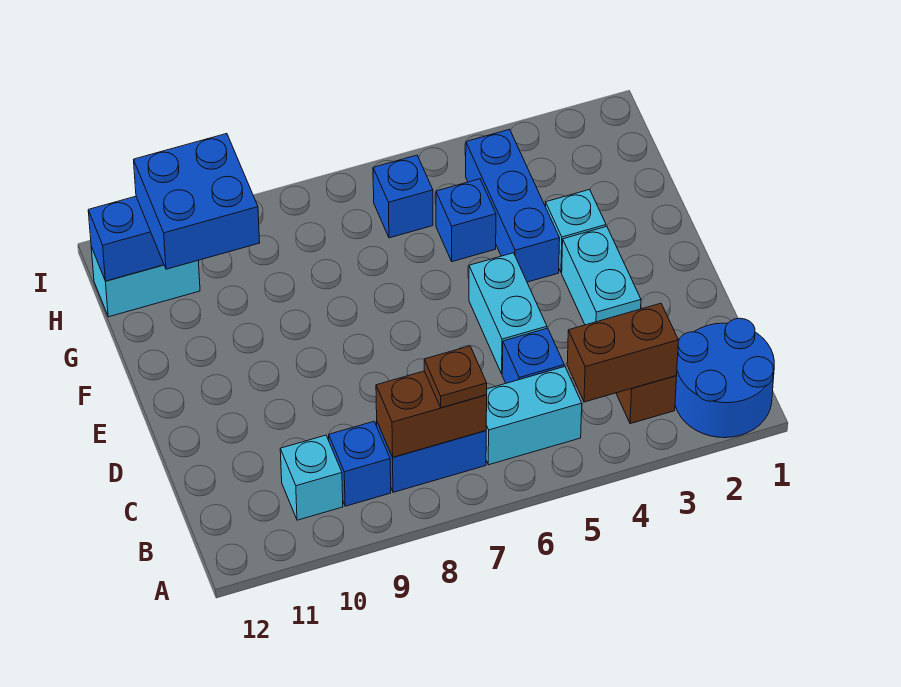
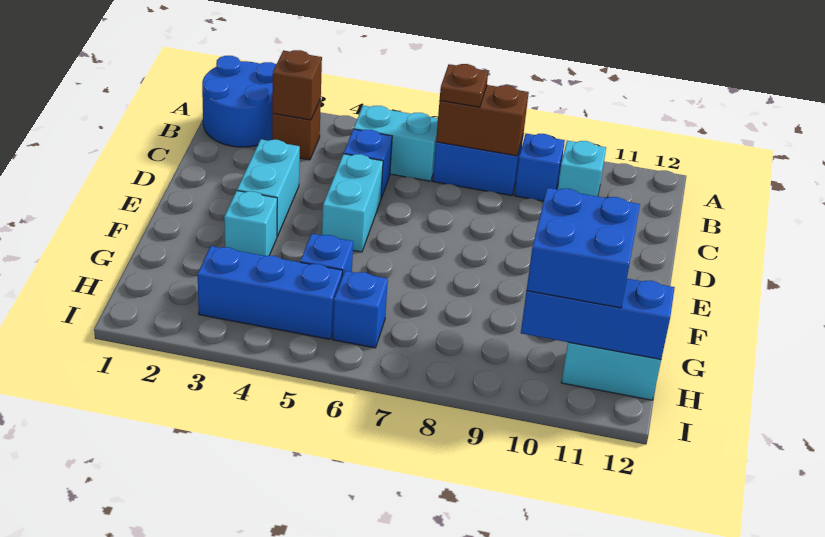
brown brick B3:B4 level 2 -> brown brick B3 level 2
blue brick F4:H4 level 1 -> blue brick H3:H5 level 1

